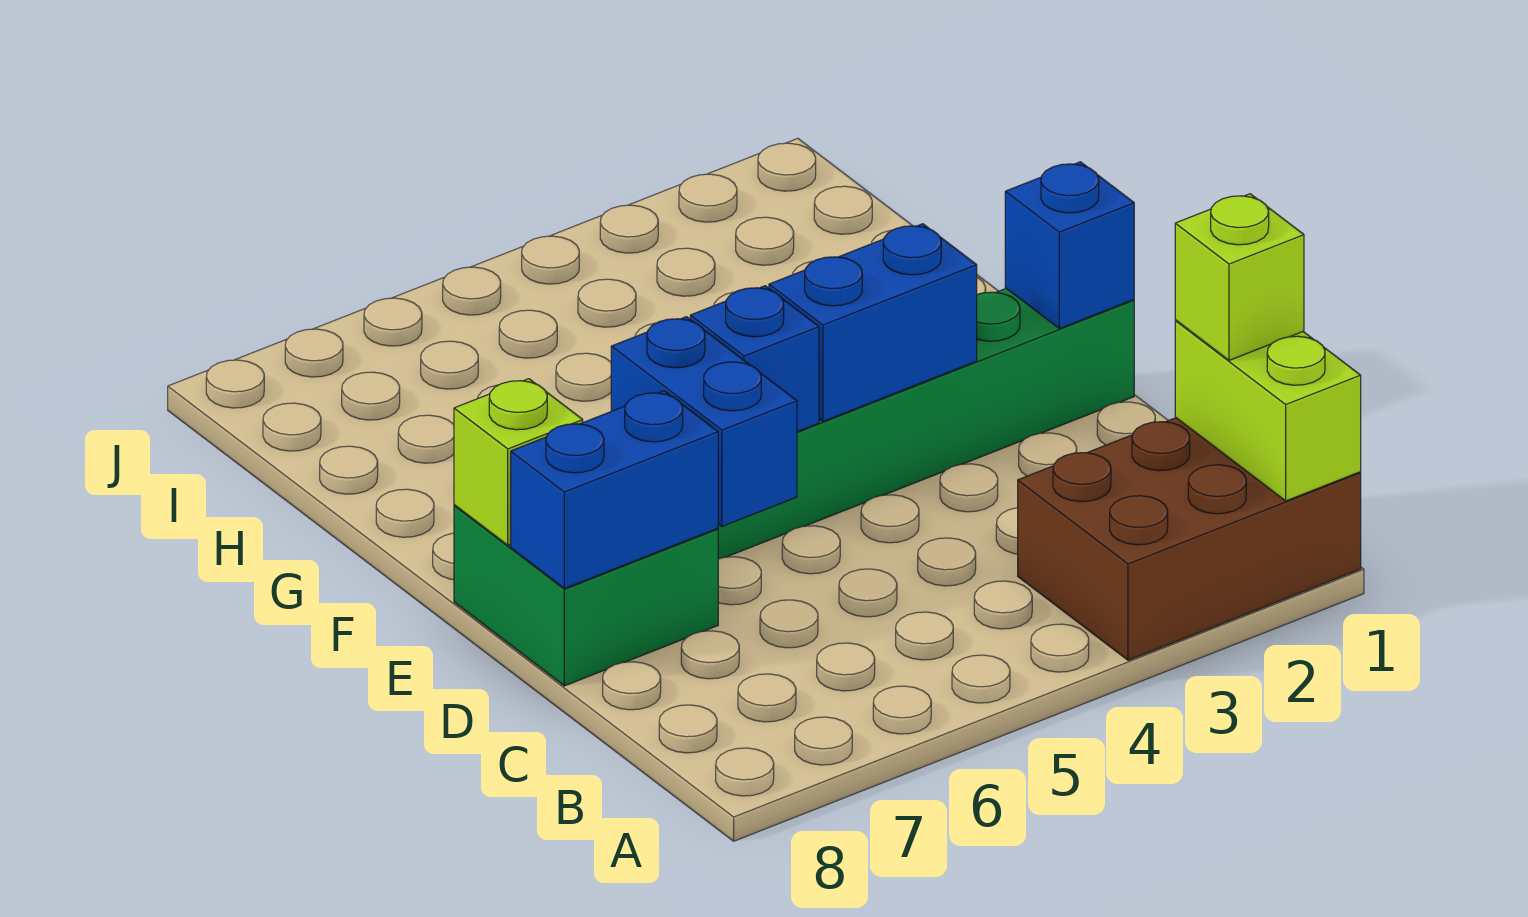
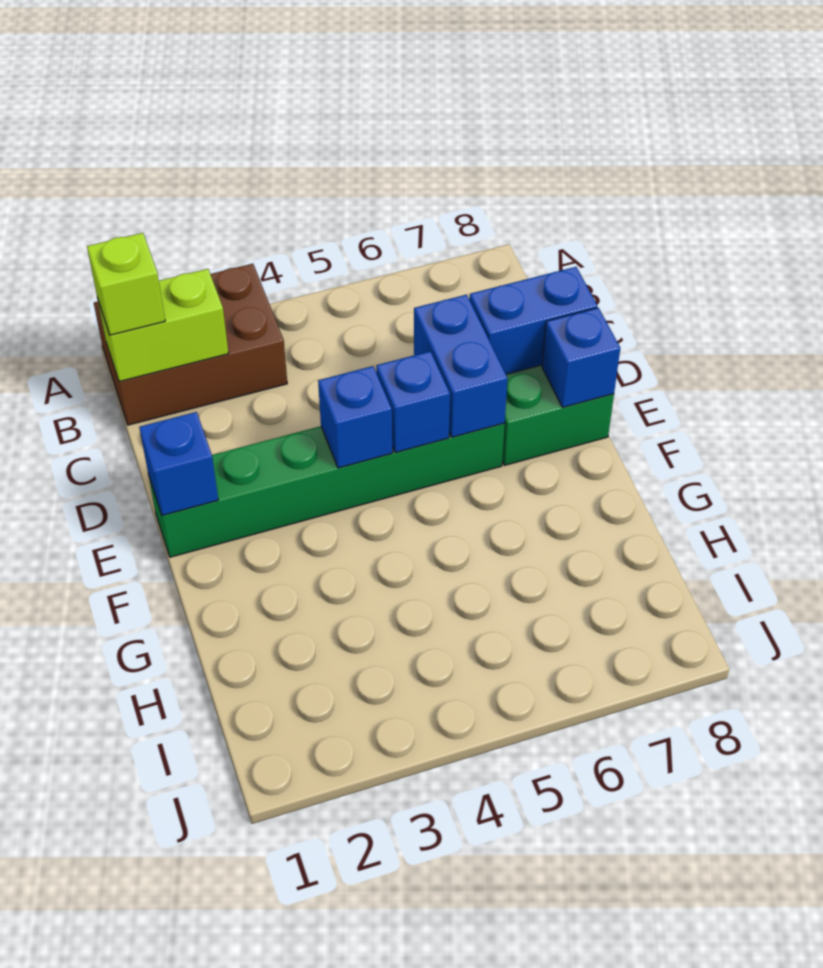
lime brick A1:B1 level 2 -> lime brick B1:B2 level 2
blue brick E3:E4 level 2 -> blue brick E4 level 2
lime brick E8 level 2 -> blue brick E8 level 2

